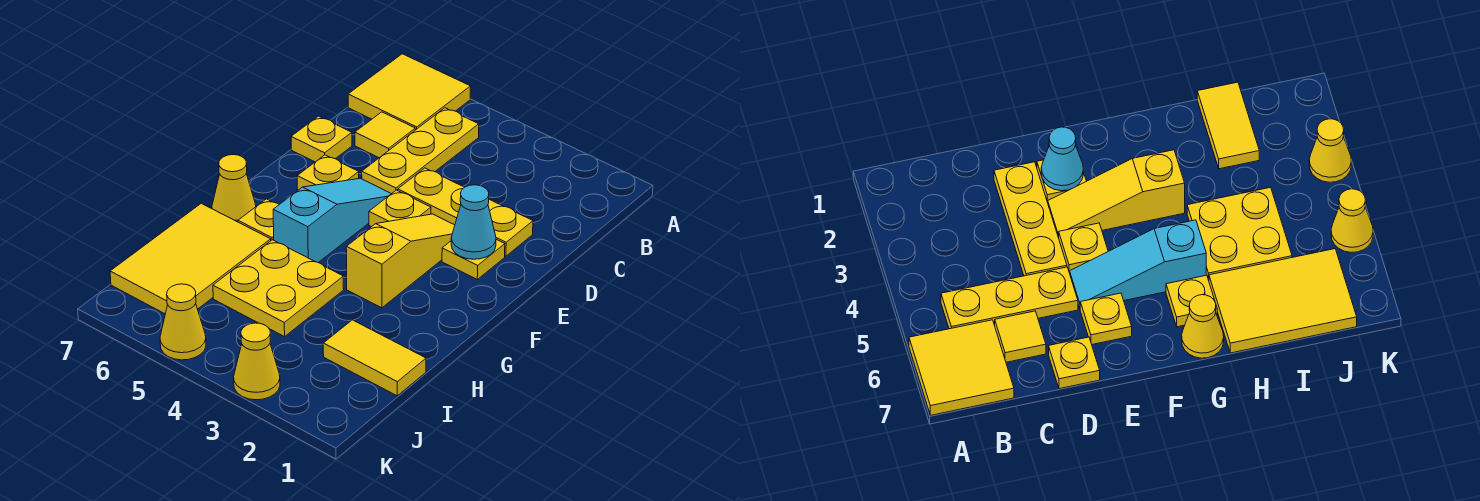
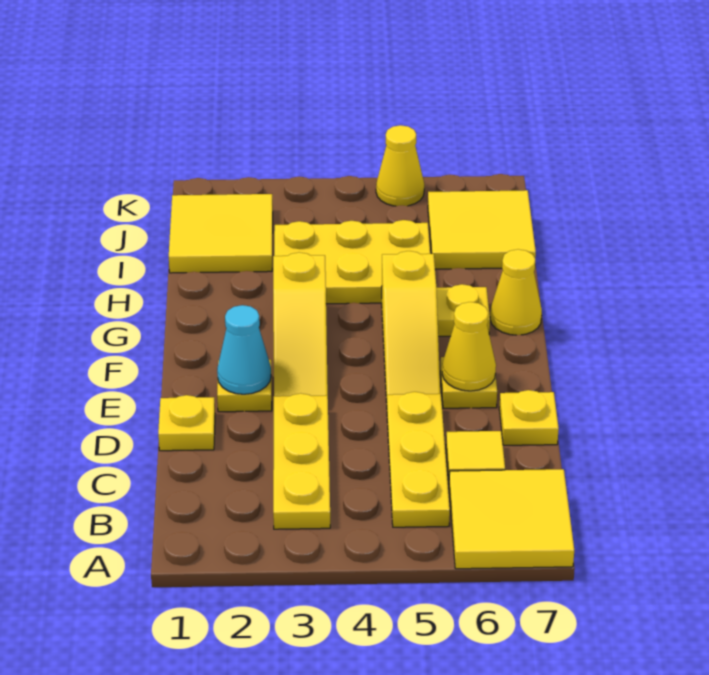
yellow plate D2:D4 level 1 -> yellow plate B3:D3 level 1
yellow plate E4 level 1 -> yellow plate D1 level 1
cyan slope E5:G5 level 1 top G -> yellow slope E5:G5 level 1 top G
yellow plate H4:I5 level 1 -> yellow plate H3:I5 level 1
yellow tile H6:J7 level 1 -> yellow tile I6:J7 level 1
yellow tile I1:I2 level 1 -> yellow tile I1:J2 level 1
yellow cone K3 level 1 -> yellow cone E6 level 2

